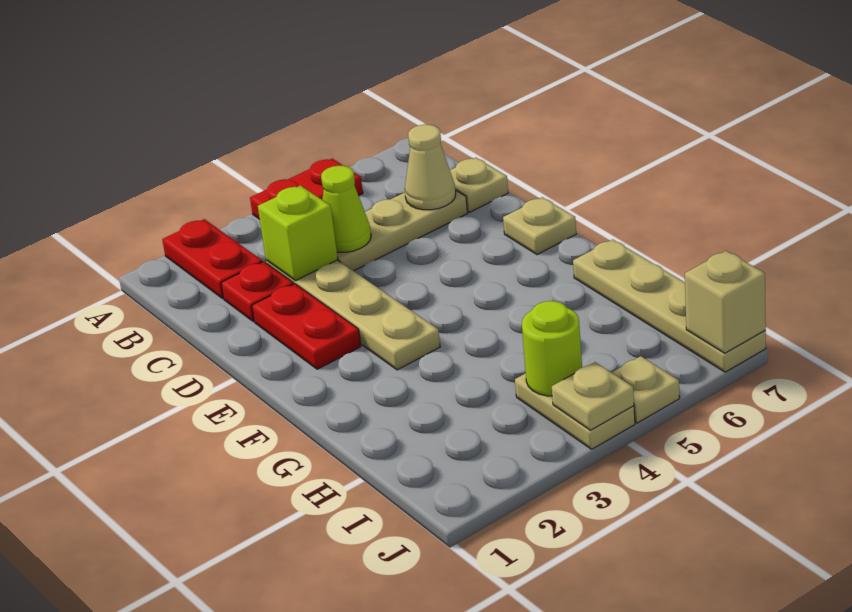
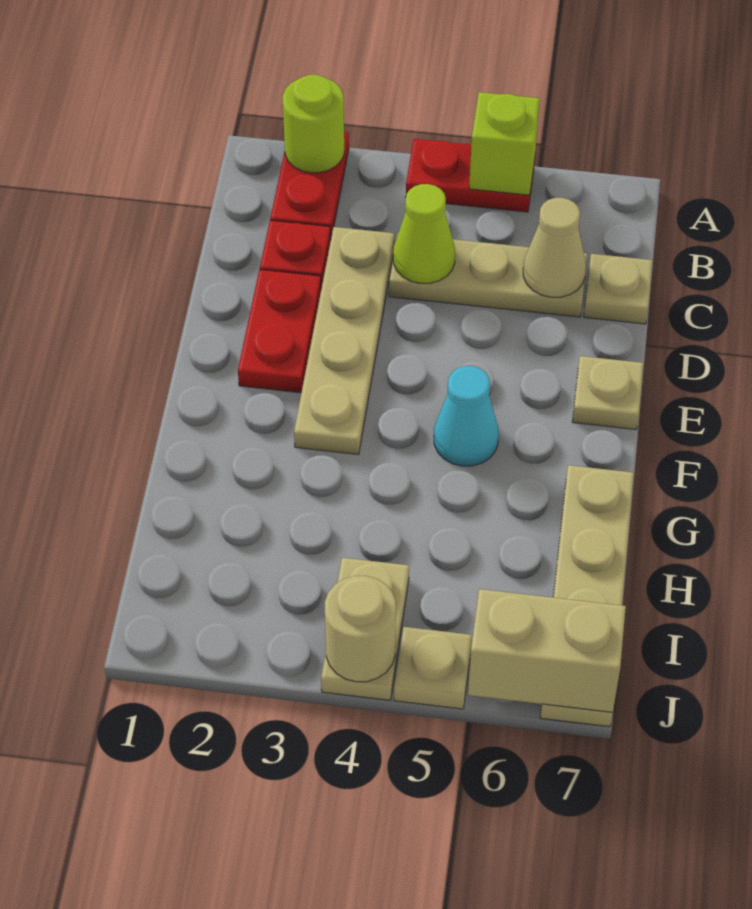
lime brick C3 level 2 -> lime brick A5 level 2
none -> cyan cone F5 level 1
lime round brick I4 level 2 -> lime round brick A2 level 2
tan plate J4 level 2 -> tan round brick J4 level 2
tan brick J7 level 2 -> tan brick J6:J7 level 2

